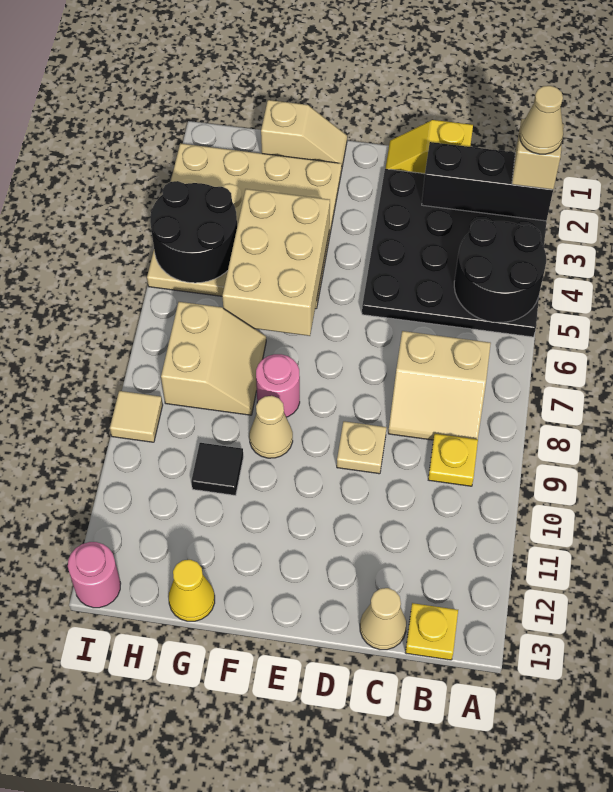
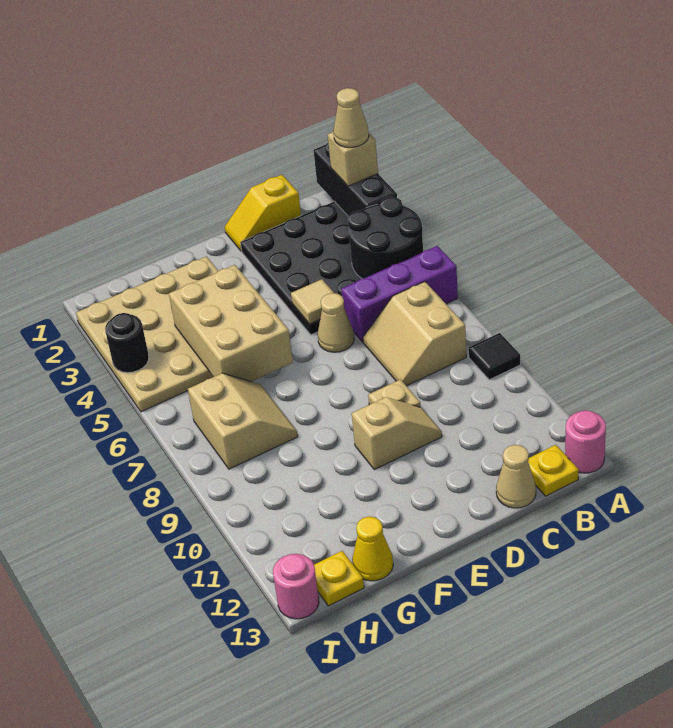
black brick A2:C2 level 2 -> black brick A1:A3 level 2
none -> purple brick A6:C6 level 1
tan slope B7:C8 level 1 top 7 -> tan slope B7:C8 level 1 top B
yellow plate B9 level 1 -> yellow plate H13 level 1
tan slope F1:G1 level 1 top G -> tan slope D10:E10 level 1 top E
pink round brick F8 level 1 -> pink round brick A13 level 1
tan cone F9 level 1 -> tan cone D6 level 1
black tile G10 level 1 -> black tile A9 level 1
black round brick H4:I5 level 2 -> black round brick I4 level 2
tan tile I9 level 1 -> tan tile D5 level 2

